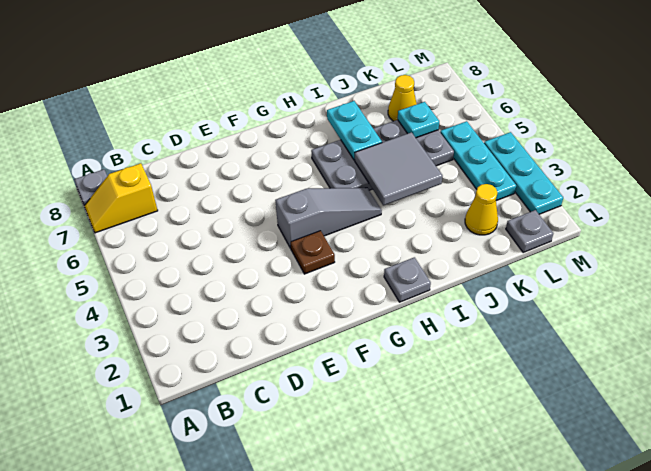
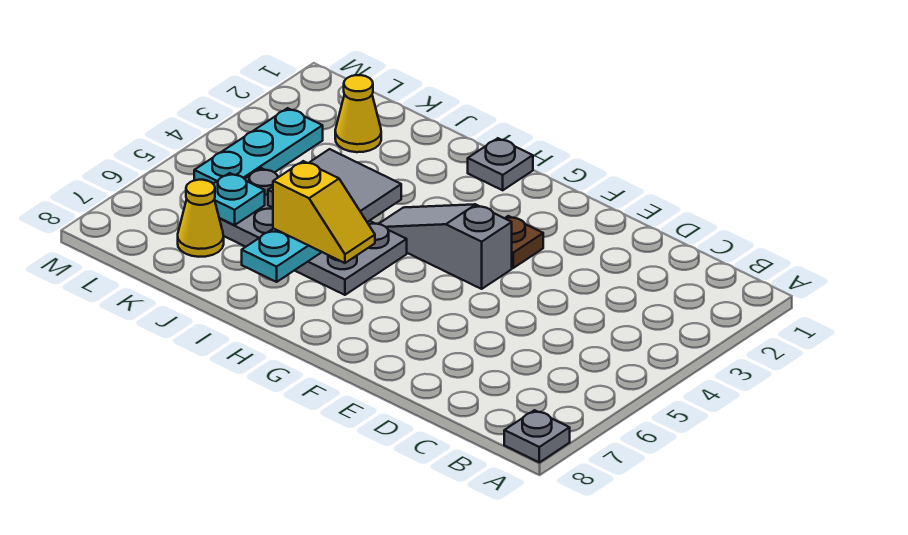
yellow slope A7:B7 level 1 top B -> yellow slope H6:I6 level 3 top I
grey plate L1 level 1 -> none
cyan plate M2:M4 level 1 -> none

